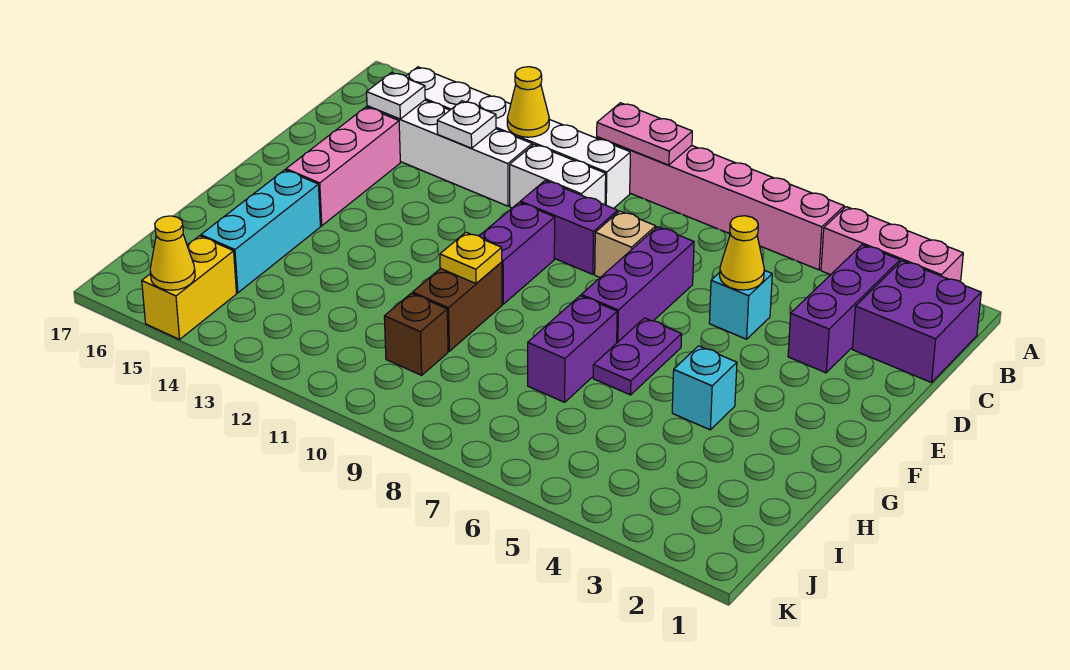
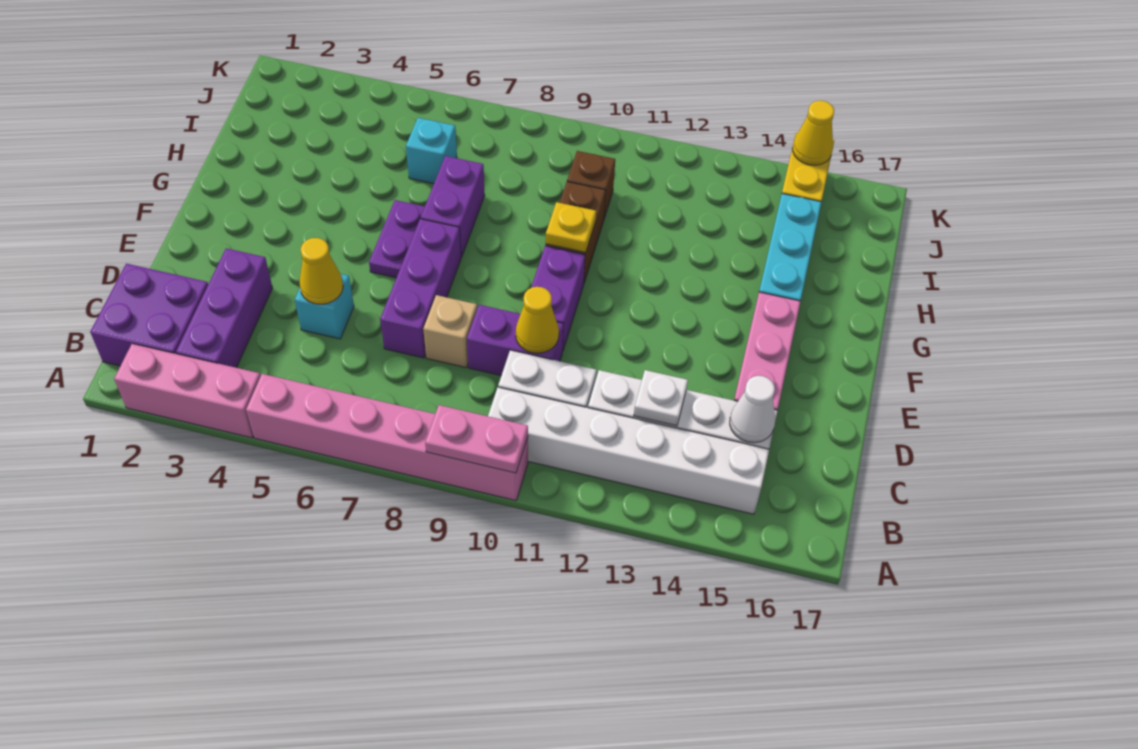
yellow cone B12 level 2 -> yellow cone D10 level 2
white plate C15 level 2 -> white cone C15 level 2
cyan brick G4 level 1 -> cyan brick I6 level 1

